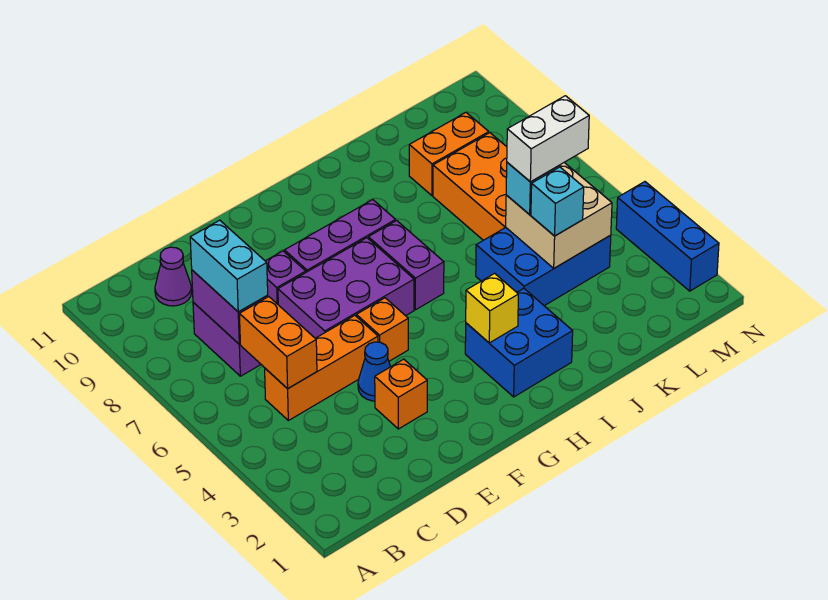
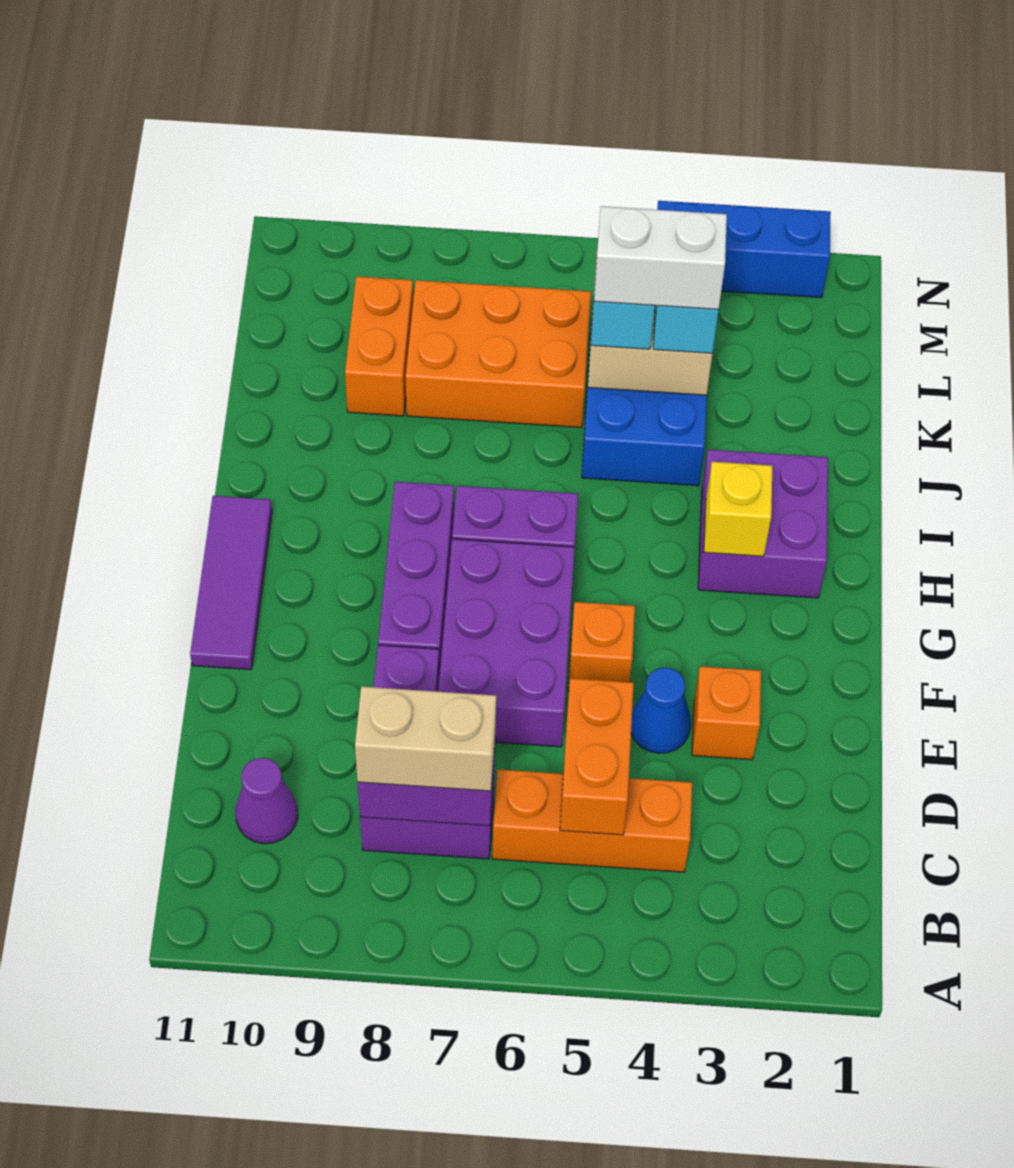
orange brick C5:E5 level 1 -> orange brick C4:C6 level 1
orange brick C5:C6 level 2 -> orange brick C5:D5 level 2
cyan brick C7:C8 level 3 -> tan brick C7:C8 level 3
none -> purple tile F11:H11 level 1
blue brick H2:I3 level 1 -> purple brick H2:I3 level 1
white brick K5:L5 level 4 -> white brick K4:K5 level 4

